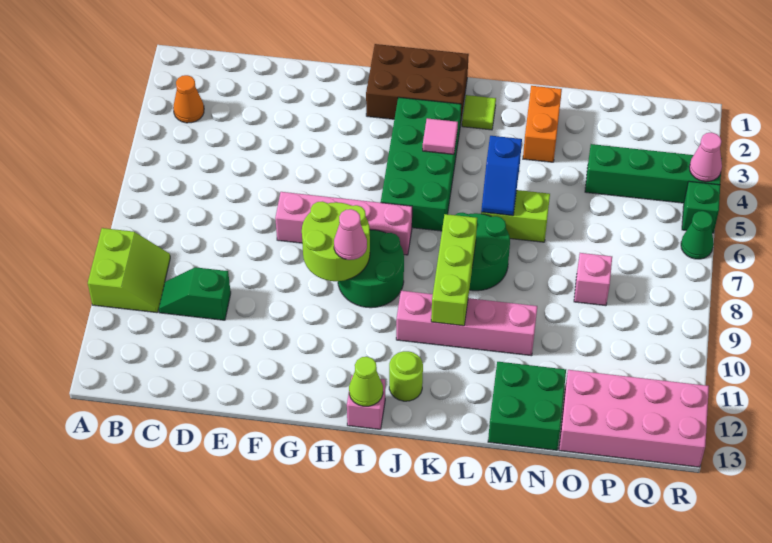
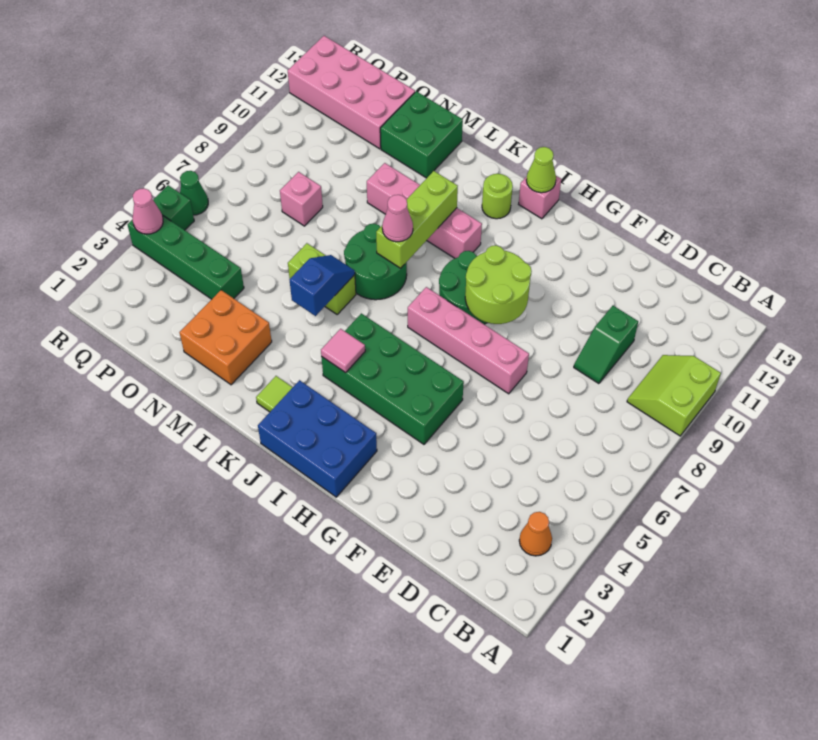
green slope C10:D10 level 1 top D -> green slope D9:D10 level 1 top 10
brown brick H1:J2 level 1 -> blue brick H1:J2 level 1
pink cone H9 level 3 -> pink cone K8 level 3
green brick I3:J6 level 1 -> green brick G4:J5 level 1
orange brick M2:M3 level 1 -> orange brick M2:N3 level 1

